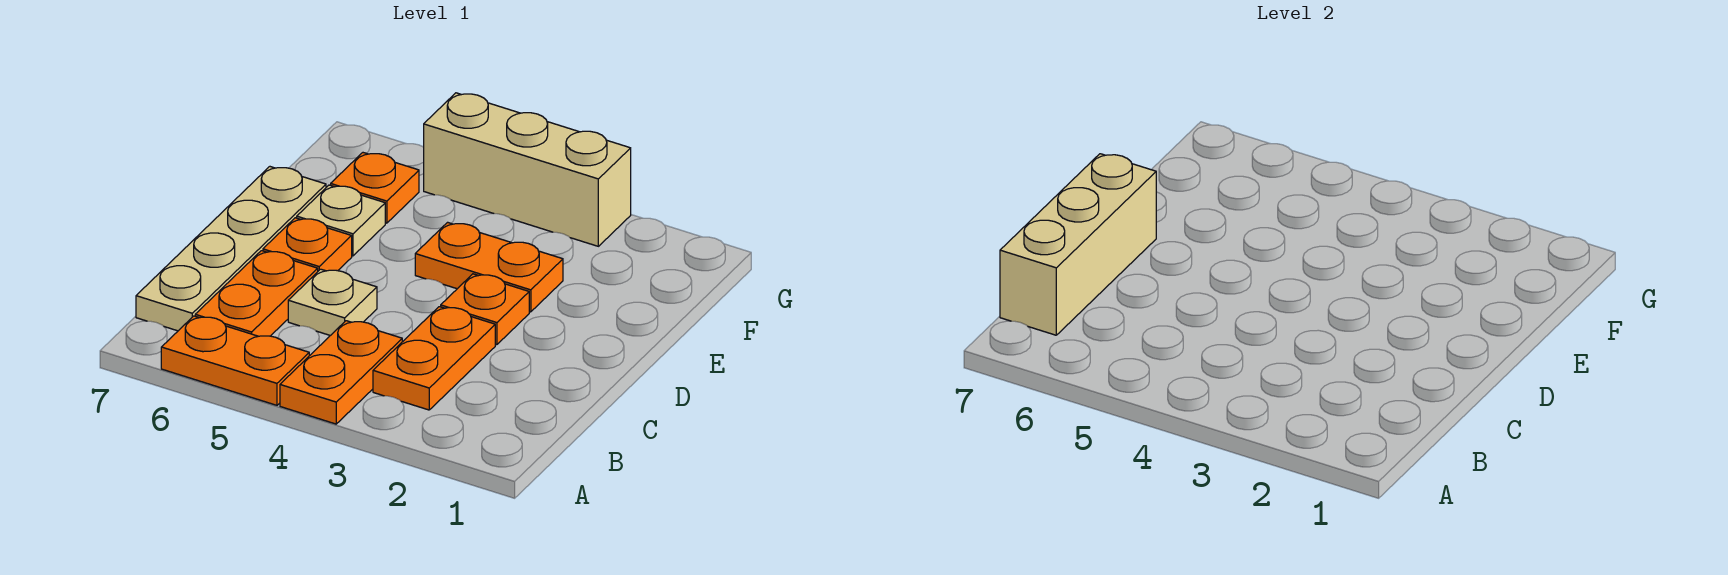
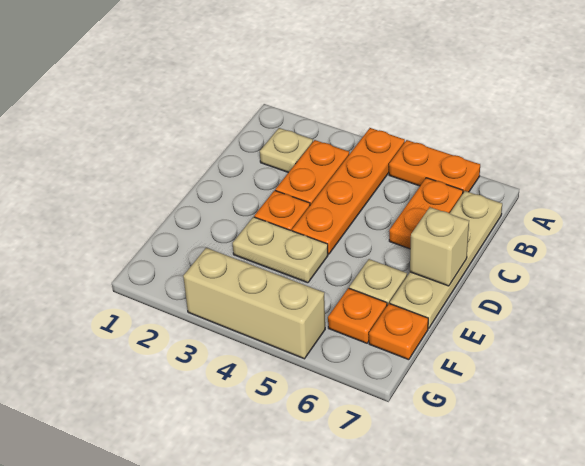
orange plate A4:B4 level 1 -> orange plate A4:D4 level 1
tan brick B7:D7 level 2 -> tan brick D7 level 2
tan plate C5 level 1 -> tan plate B2 level 1
orange plate D6 level 1 -> orange plate F7 level 1
orange plate E3:E4 level 1 -> tan plate E3:E4 level 1

